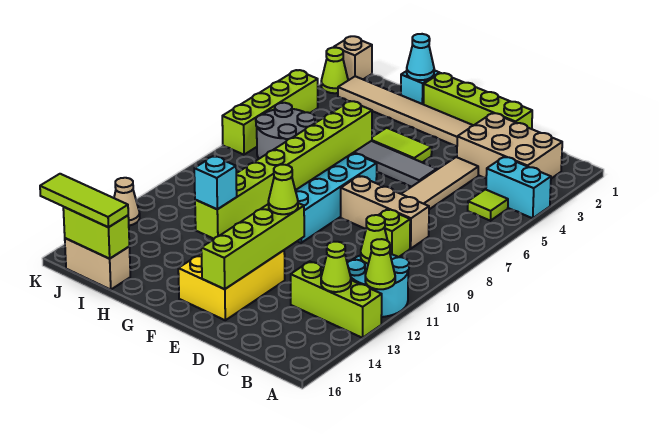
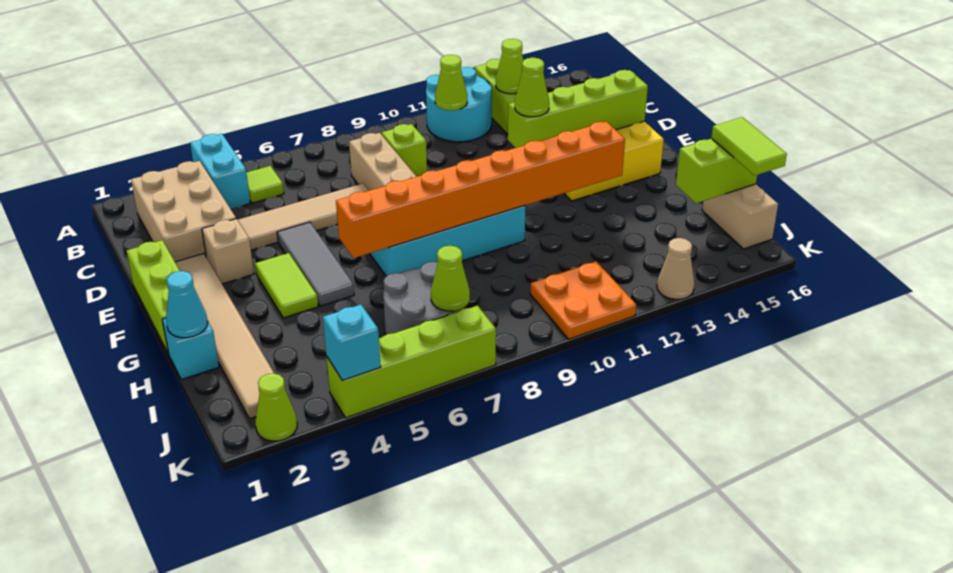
lime cone A12 level 2 -> lime cone J7 level 2
lime brick D1:G1 level 1 -> lime brick E1:G1 level 1
lime brick G6:G13 level 2 -> orange brick G6:G13 level 2
cyan brick G13 level 3 -> cyan brick K4 level 2
lime brick I16:J16 level 2 -> lime brick I15:I16 level 2
lime tile I16:K16 level 3 -> lime tile I16:J16 level 3
none -> orange plate J10:K11 level 1
tan brick K1 level 1 -> tan brick E3 level 1

